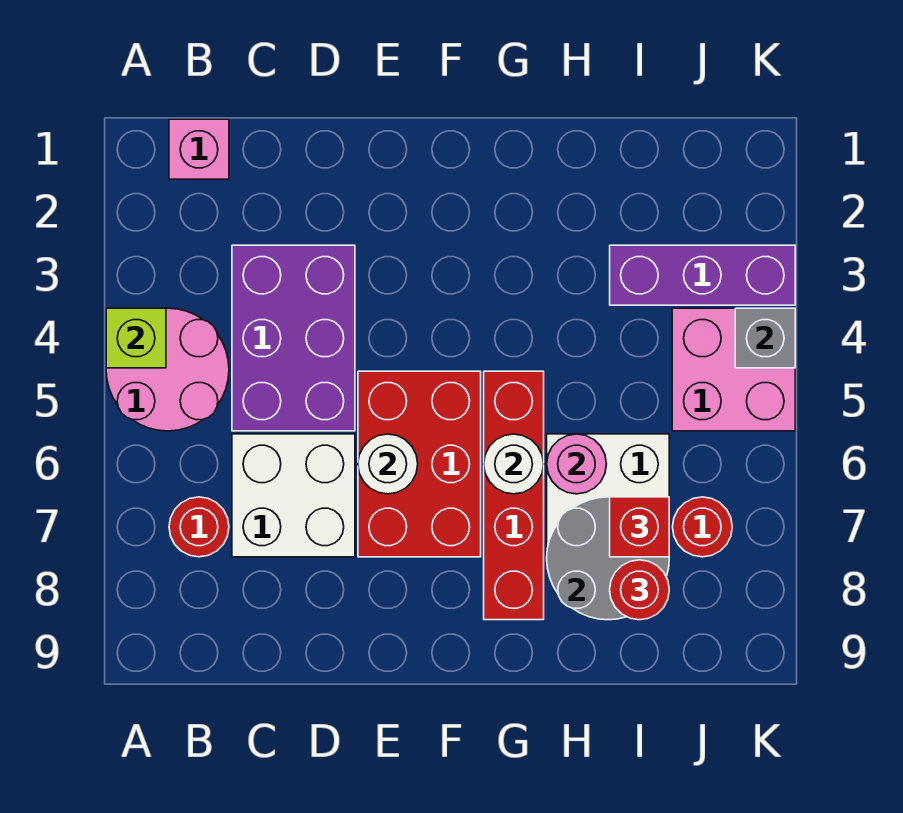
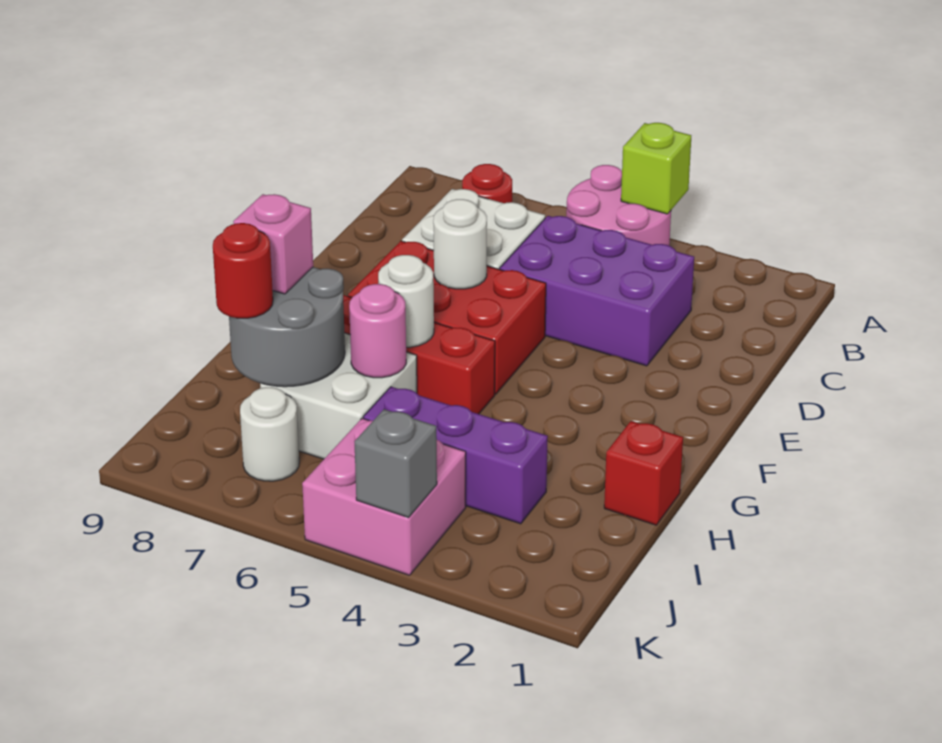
pink brick B1 level 1 -> pink brick H8 level 3
purple brick I3:K3 level 1 -> purple brick I3:I5 level 1
red brick I7 level 3 -> red brick H1 level 1
red round brick J7 level 1 -> white round brick J7 level 1

